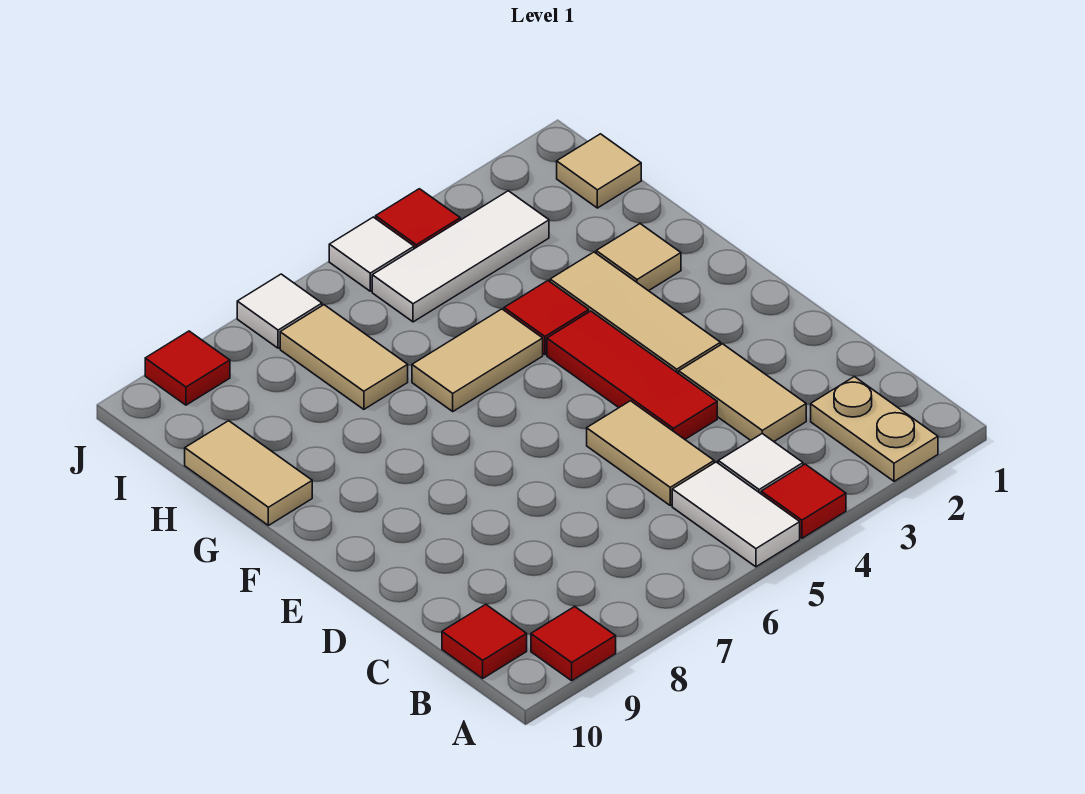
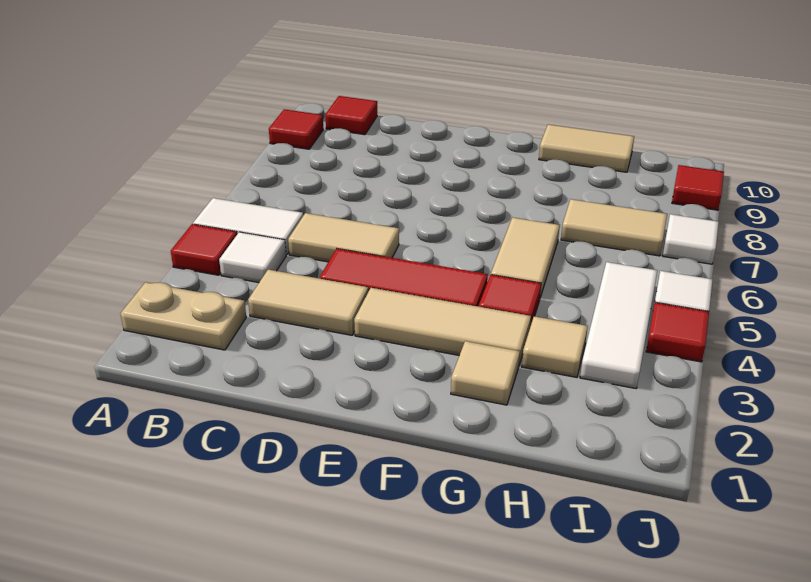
tan tile I1 level 1 -> tan tile H3 level 1

